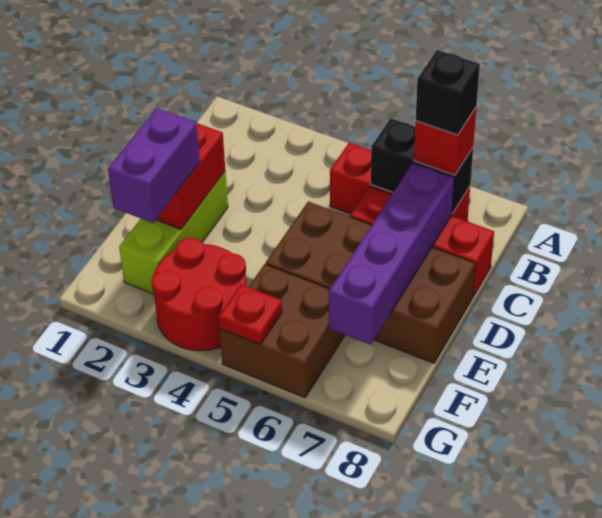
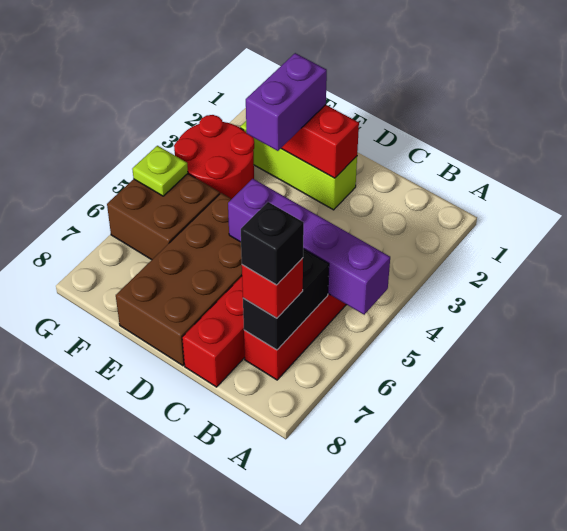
purple brick C7:F7 level 2 -> purple brick A5:D5 level 2
purple brick E2:F2 level 3 -> purple brick E2:E3 level 3
red plate G5 level 2 -> lime plate G5 level 2

